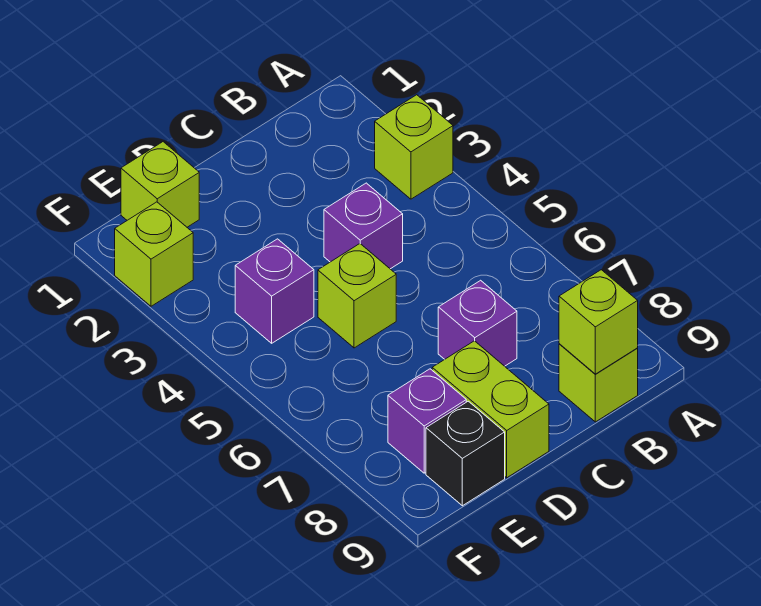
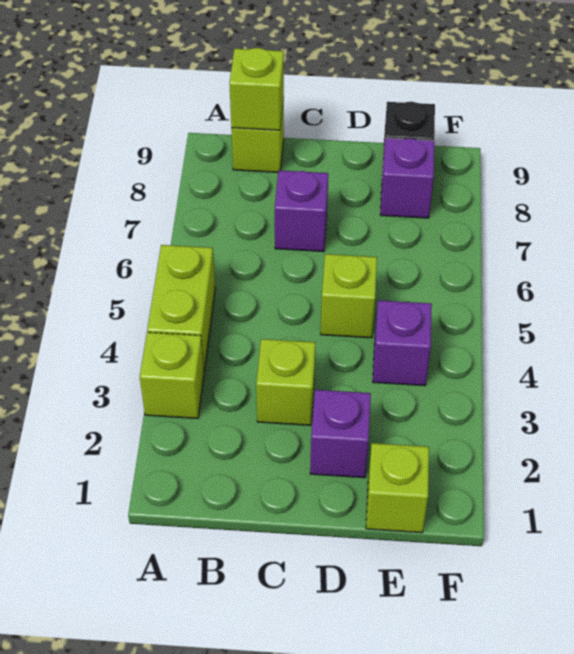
purple brick C4 level 1 -> purple brick D2 level 1
lime brick D8:D9 level 1 -> lime brick A4:A5 level 1
lime brick F2 level 1 -> lime brick C3 level 1

